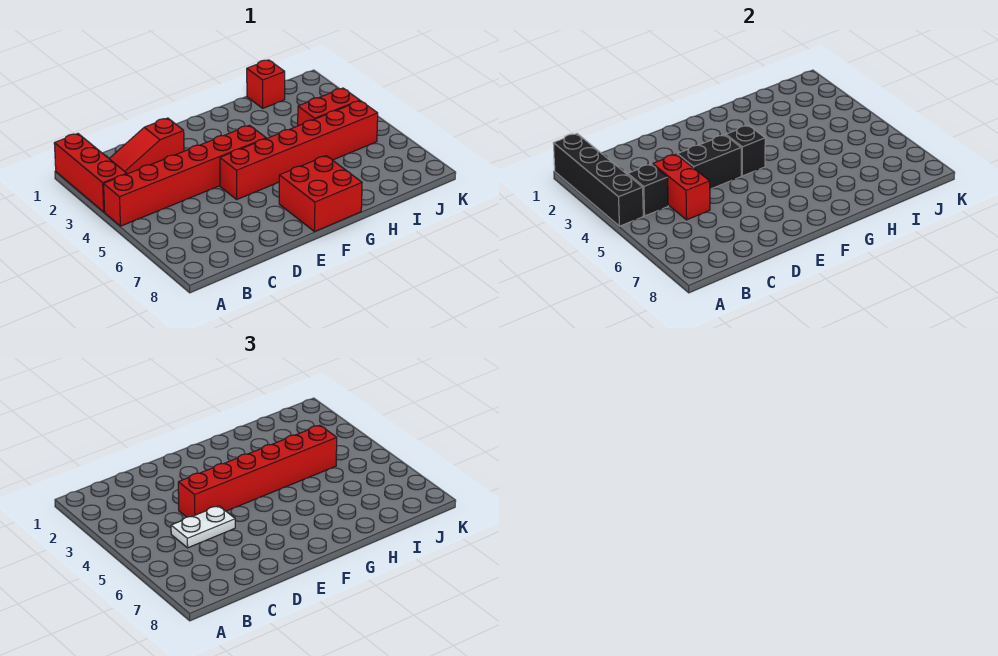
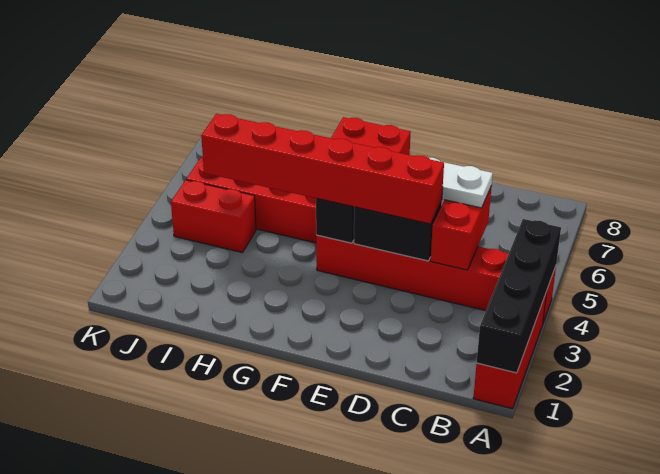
red slope B2:D2 level 1 top D -> none
black brick B4 level 2 -> none
red brick I1 level 1 -> none

